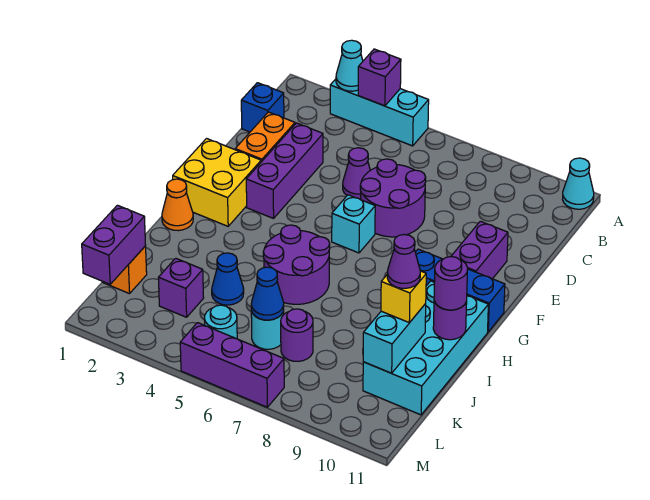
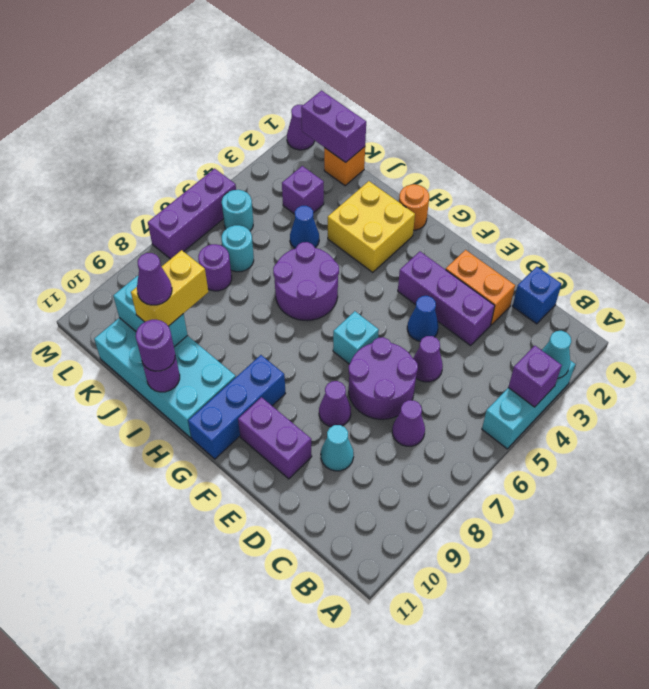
cyan cone A11 level 1 -> cyan cone D9 level 1
none -> purple cone C7 level 1
none -> purple cone E8 level 1
yellow brick F1:G2 level 1 -> yellow brick H2:I3 level 1
orange cone H1 level 1 -> orange round brick H1 level 1
yellow brick J10 level 3 -> yellow brick J9:J10 level 3
blue cone K6 level 2 -> blue cone E4 level 1
none -> purple cone M1 level 1

